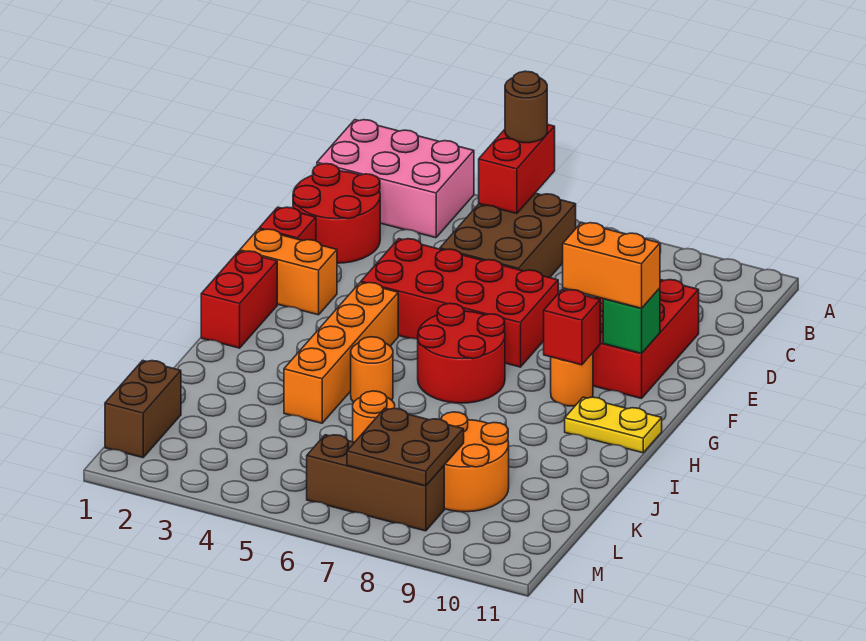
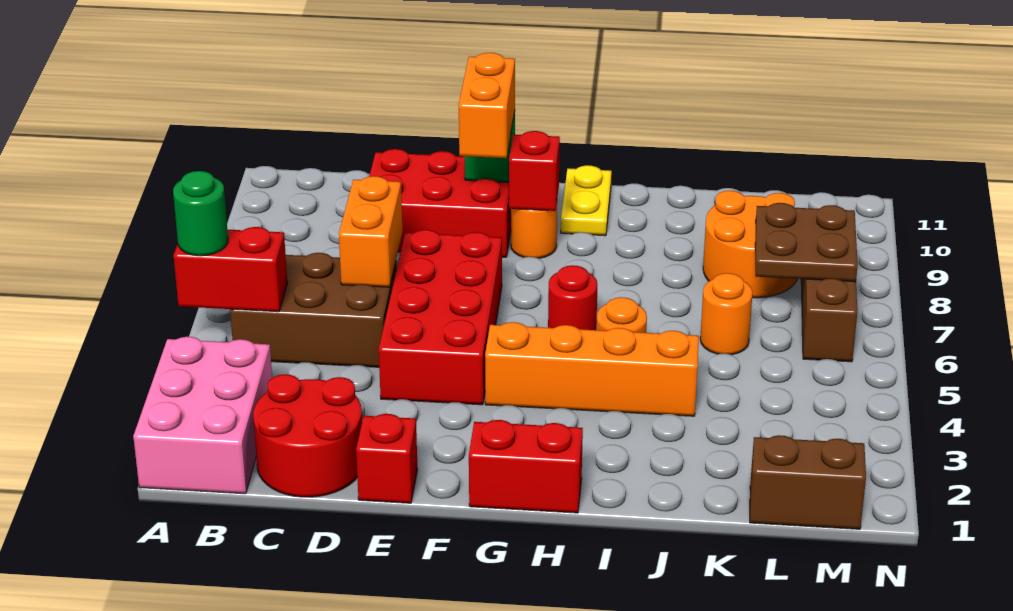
brown round brick A5 level 3 -> green round brick A5 level 3
orange brick F1:F2 level 1 -> orange brick D6:D7 level 2
red round brick G6:H7 level 1 -> red round brick H6 level 1

